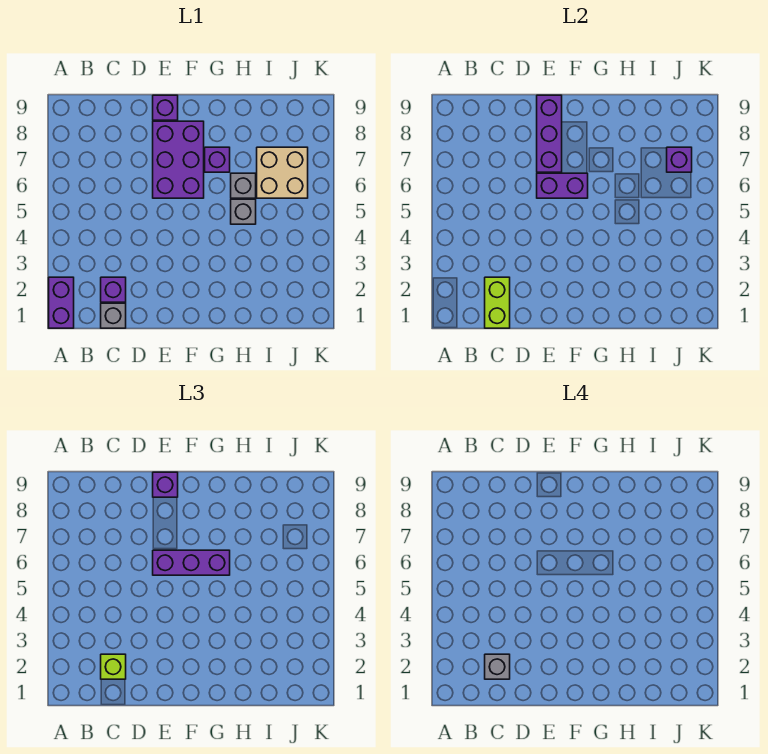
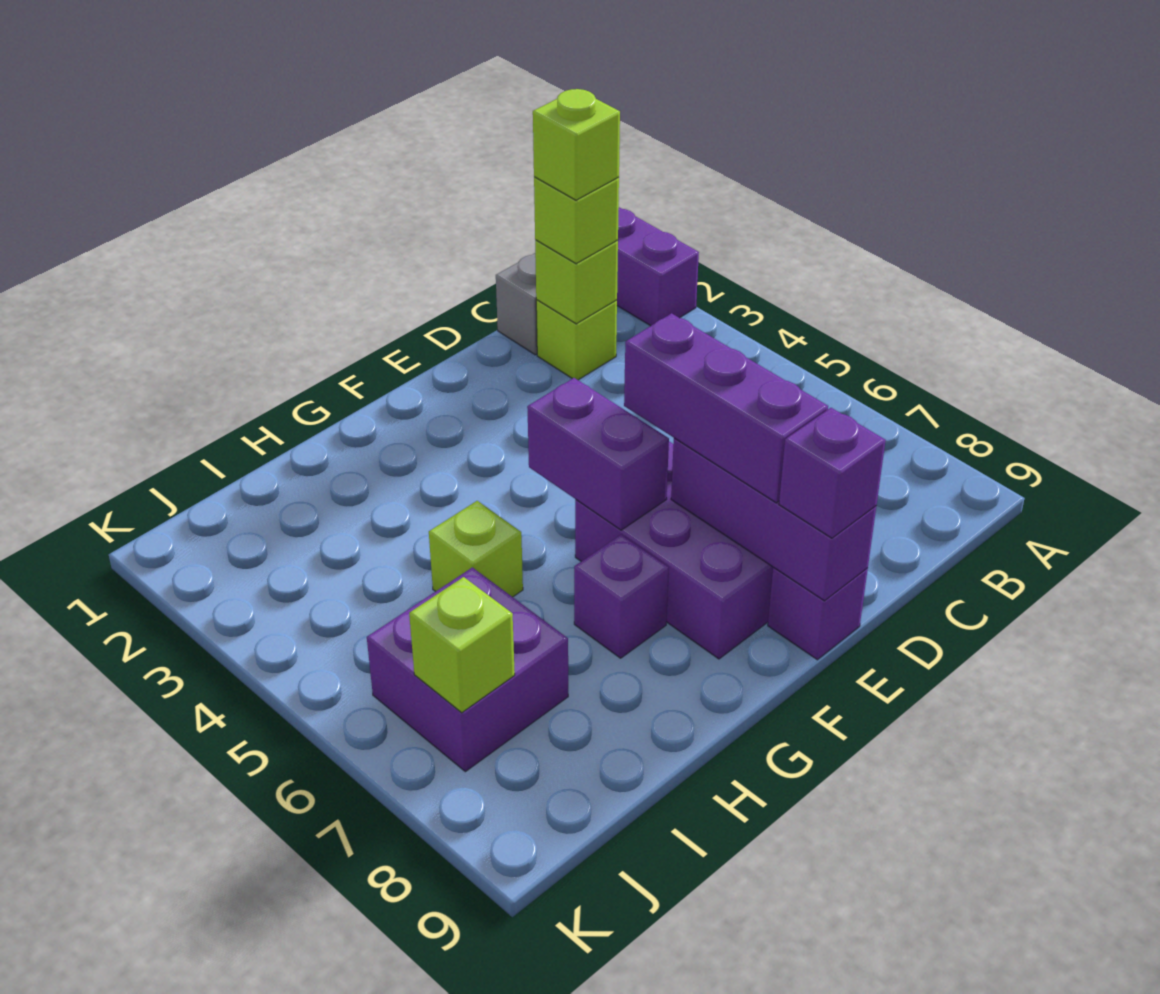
lime brick C1:C2 level 2 -> lime brick C2 level 2
purple brick C2 level 1 -> lime brick C2 level 1
grey brick C2 level 4 -> lime brick C2 level 4
purple brick E6:F6 level 2 -> purple brick F5:F6 level 2
purple brick E6:G6 level 3 -> purple brick E6:E8 level 3
grey brick H5 level 1 -> lime brick H5 level 1
grey brick H6 level 1 -> none
tan brick I6:J7 level 1 -> purple brick I6:J7 level 1
purple brick J7 level 2 -> lime brick J7 level 2

